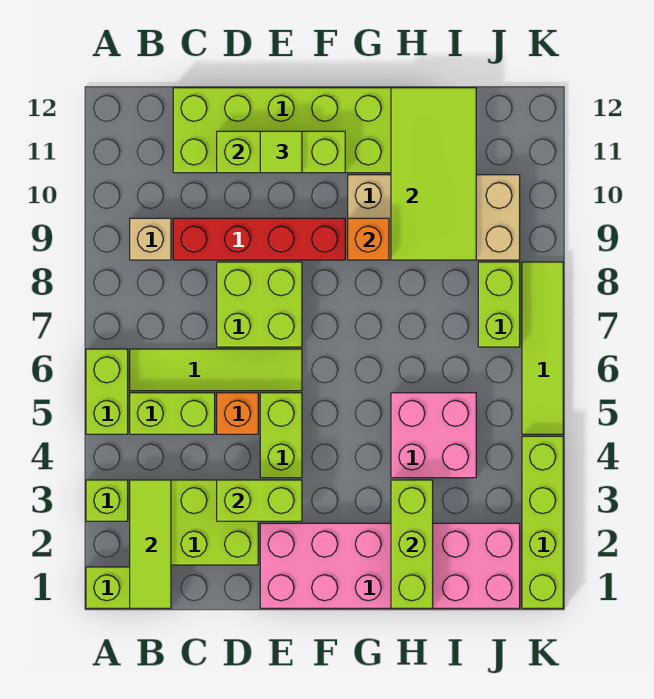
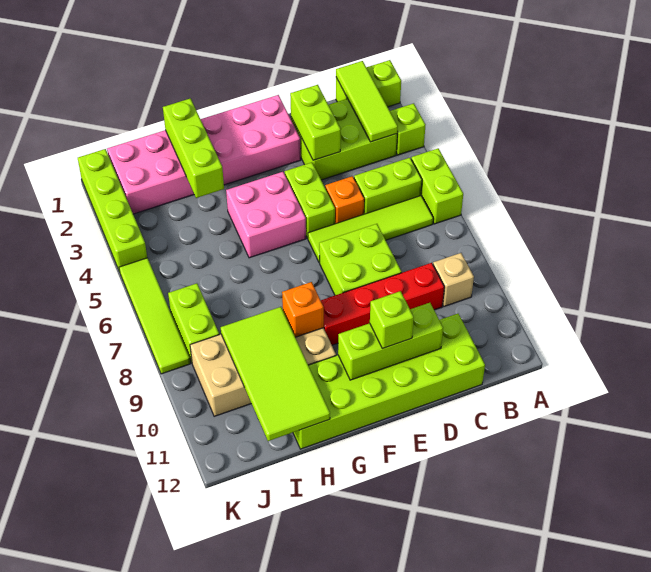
lime brick D3:E3 level 2 -> lime brick D2:D3 level 2
lime tile E11 level 3 -> lime brick E11 level 3
pink brick H4:I5 level 1 -> pink brick F4:G5 level 1

